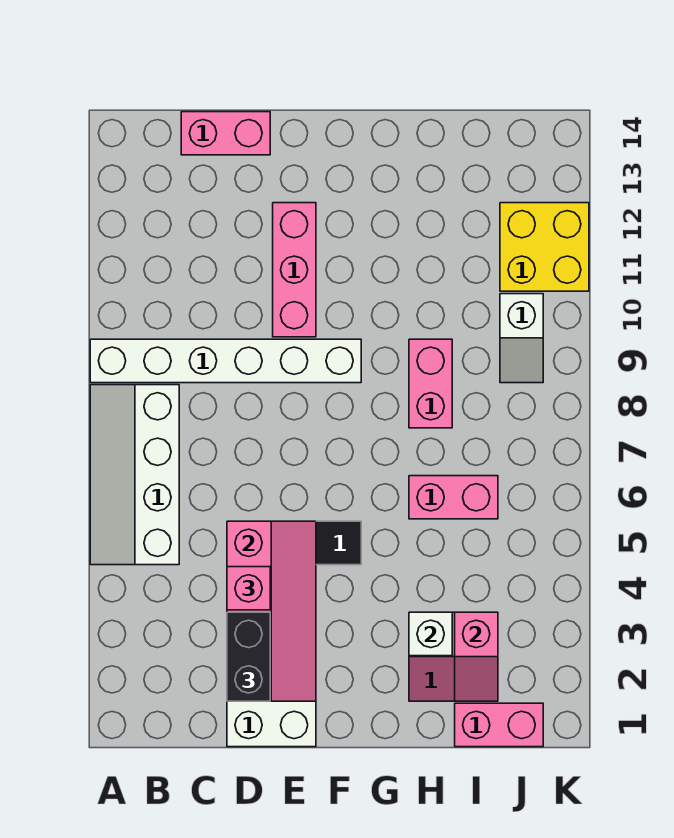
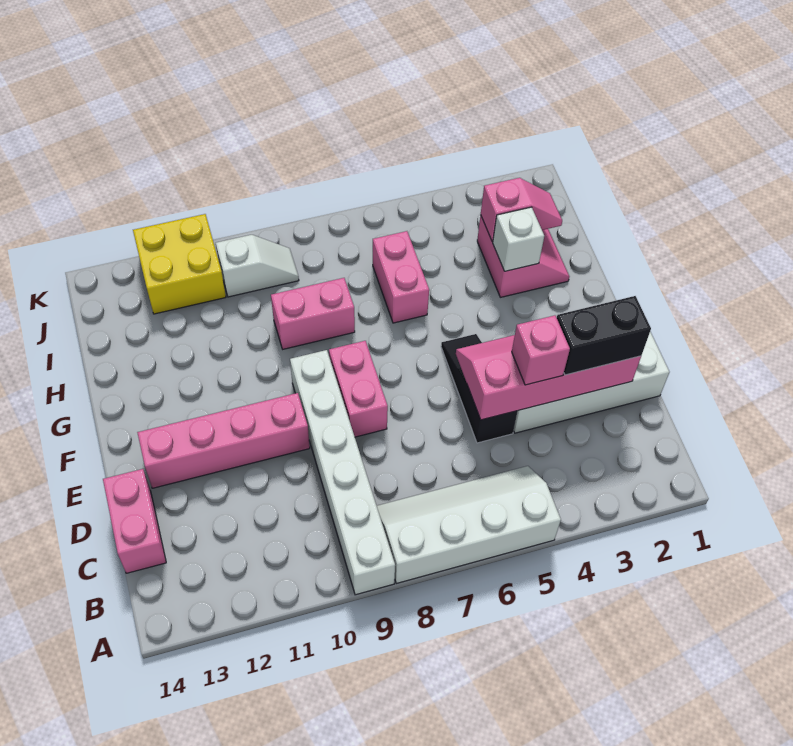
white slope A5:B8 level 1 top B -> white slope A5:B8 level 1 top A
pink brick E10:E12 level 1 -> pink brick E10:E13 level 1
pink brick I1:J1 level 1 -> pink brick E8:F8 level 1

